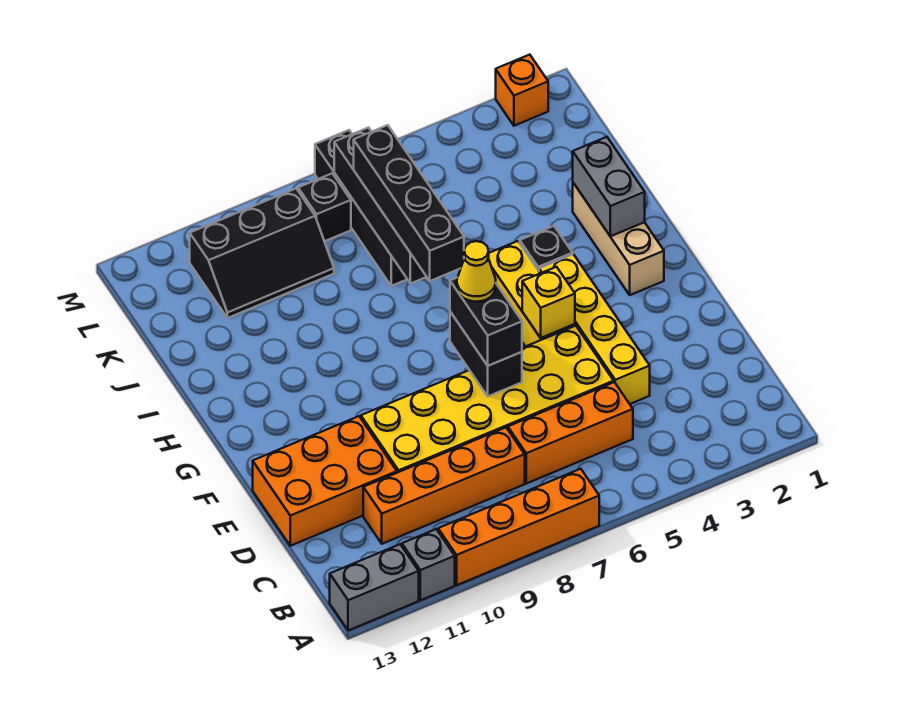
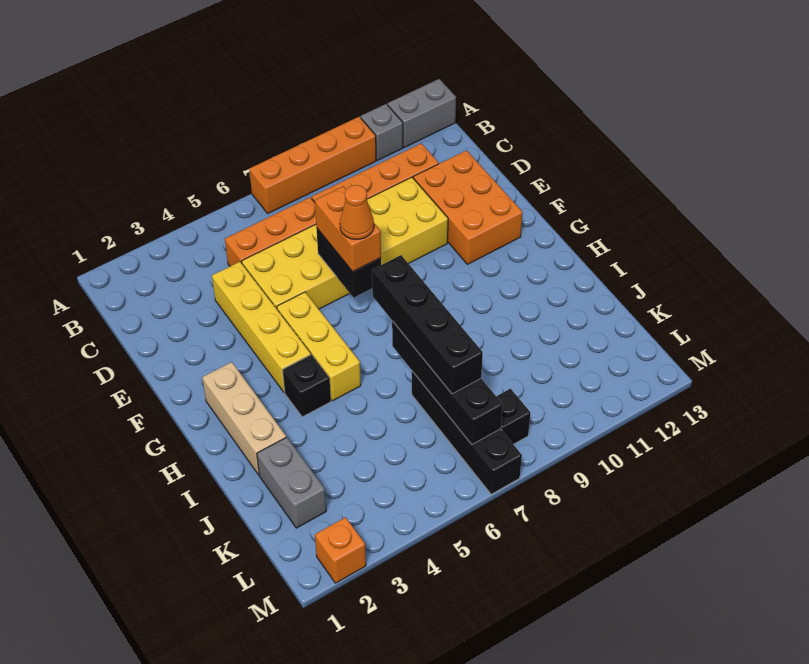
orange brick D11:E13 level 1 -> orange brick D11:F12 level 1
black brick E7:F7 level 3 -> orange brick E7:F7 level 3
yellow brick F5 level 2 -> none
yellow cone F7 level 4 -> orange cone F7 level 4
grey brick H2:I2 level 2 -> grey brick J2:K2 level 1
black slope K9:L11 level 1 top L -> none

